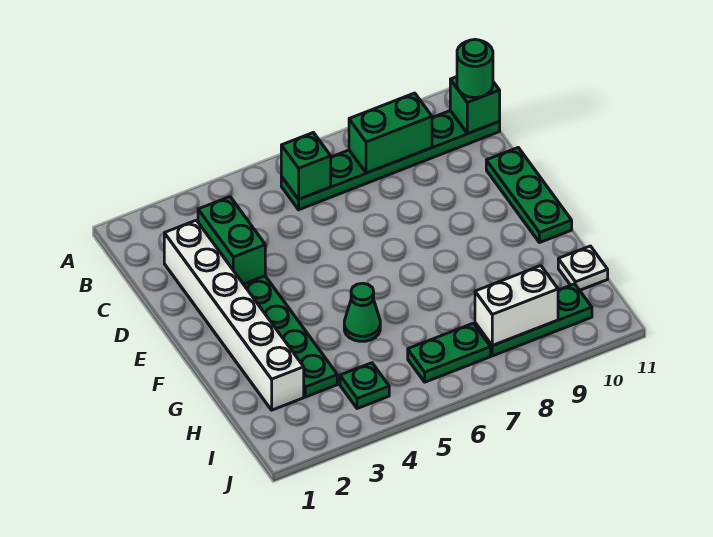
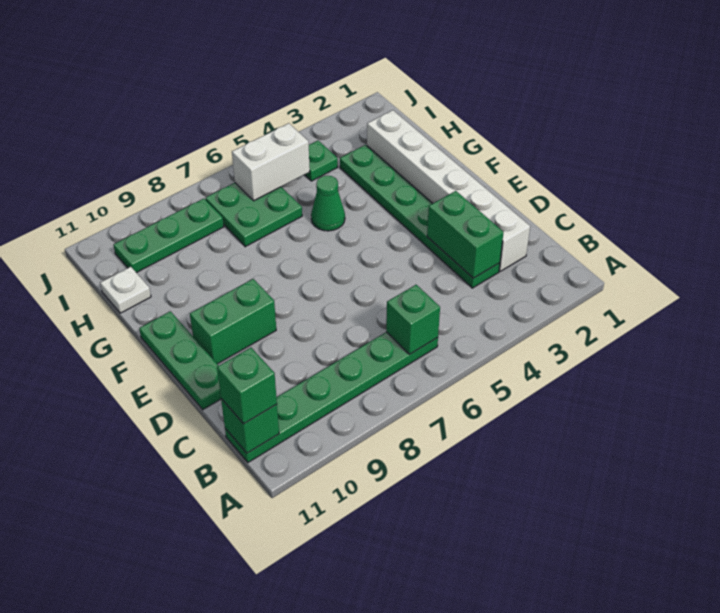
green brick B8:B9 level 2 -> green brick E9:E10 level 1
green round brick B11 level 3 -> green brick B11 level 3
green plate I6:I7 level 1 -> green plate H6:I7 level 1
white brick I8:I9 level 2 -> white brick I5:I6 level 2

